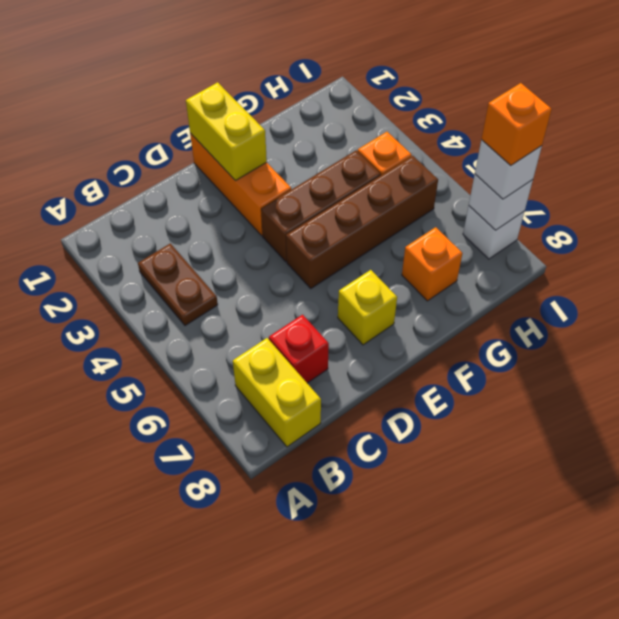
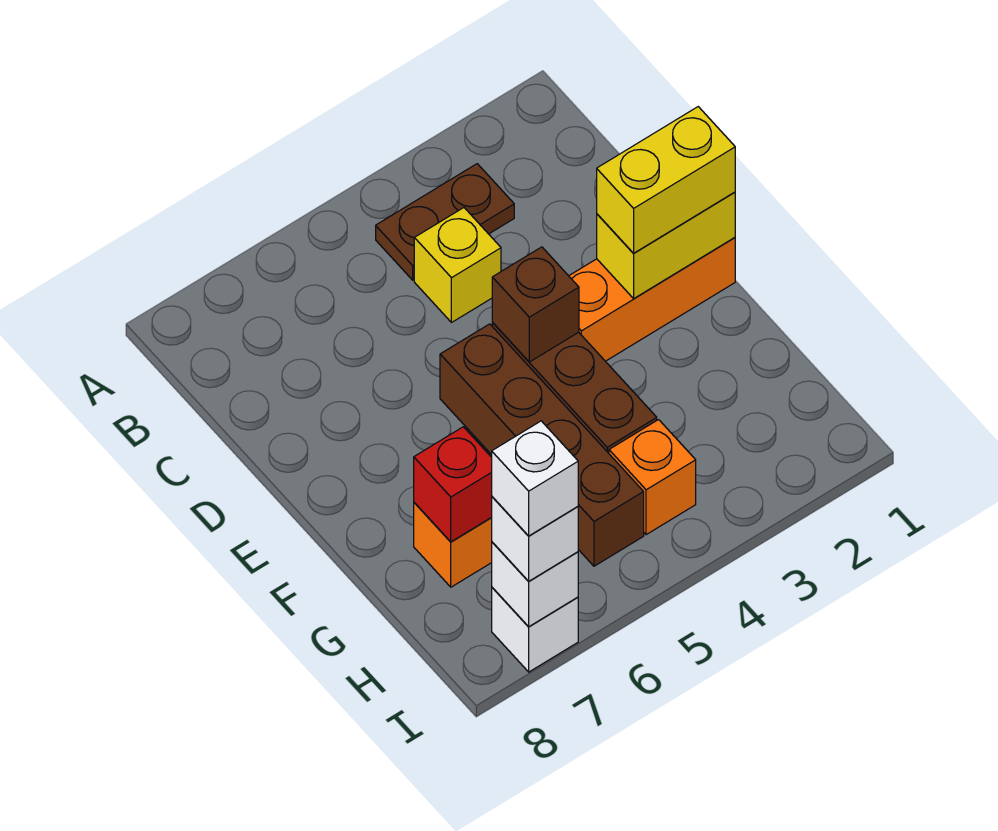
yellow brick B7:B8 level 1 -> yellow brick E1:E2 level 3
red brick C7 level 1 -> red brick G7 level 2
none -> brown brick E4 level 2
yellow brick E7 level 1 -> yellow brick C4 level 1
orange brick I7 level 4 -> white brick I7 level 4

